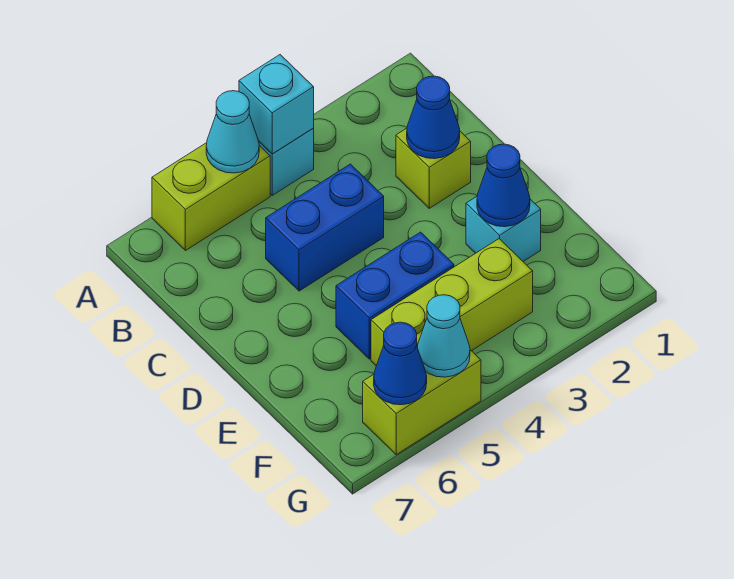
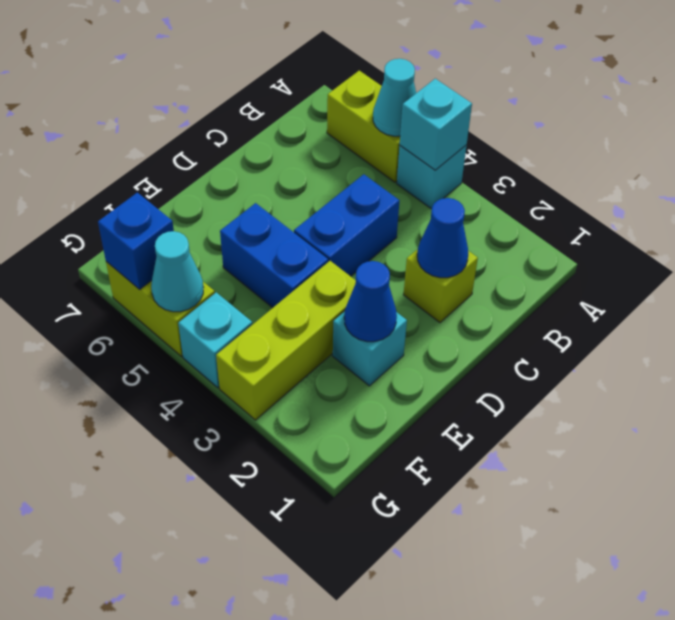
blue brick C4:C5 level 1 -> blue brick C4:D4 level 1
lime brick F3:F5 level 1 -> lime brick E3:G3 level 1
none -> cyan brick G4 level 1
blue cone G6 level 2 -> blue brick G6 level 2

